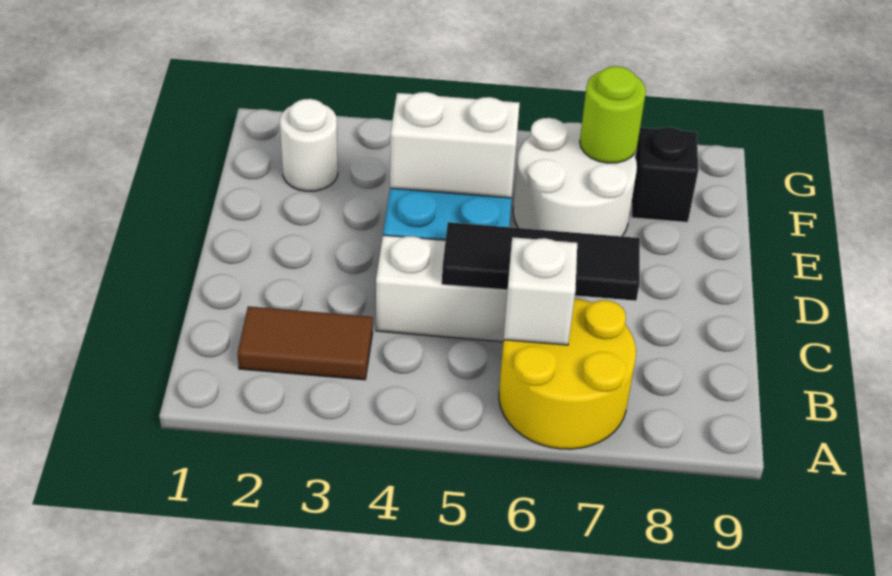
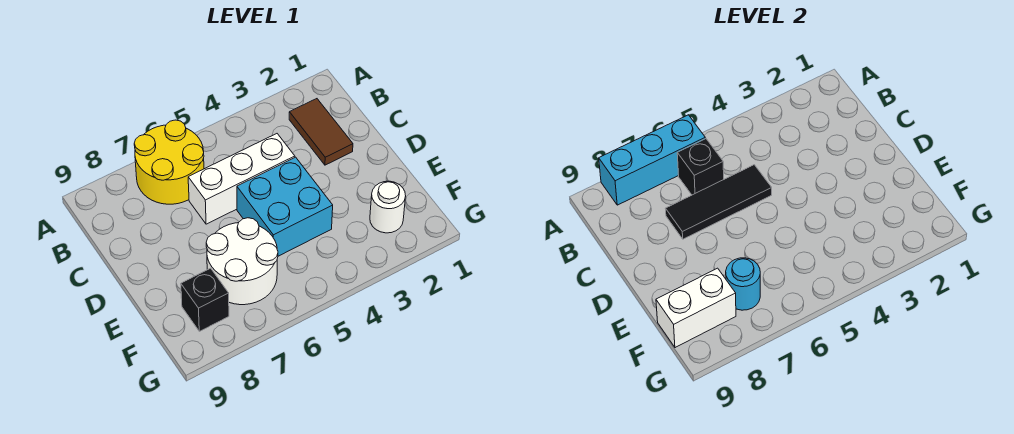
none -> cyan brick A6:A8 level 2
brown tile B2:B3 level 1 -> brown tile B2:C2 level 1
white brick B6 level 2 -> black brick B6 level 2
white brick E4:E5 level 2 -> white brick F8:F9 level 2
lime round brick F7 level 2 -> cyan round brick F7 level 2

